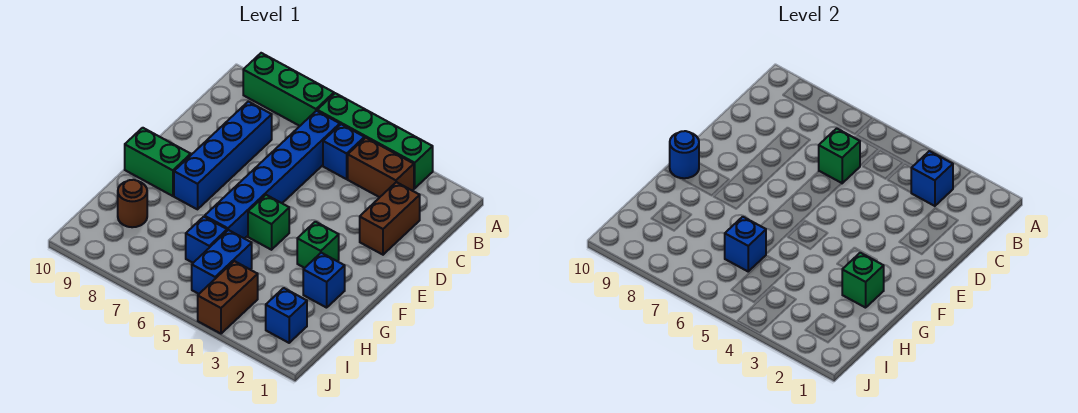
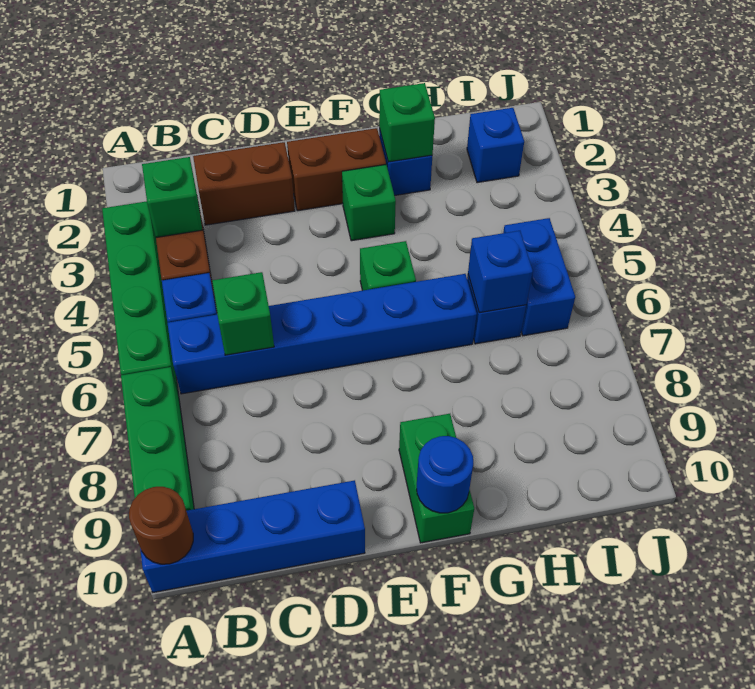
blue brick B3 level 2 -> green brick B3 level 2
blue brick C8:F8 level 1 -> blue brick A10:D10 level 1
blue brick H5:I5 level 1 -> blue brick I5:I6 level 1
brown round brick H9 level 1 -> brown round brick A10 level 2
brown brick I4:J4 level 1 -> brown brick E2:F2 level 1

